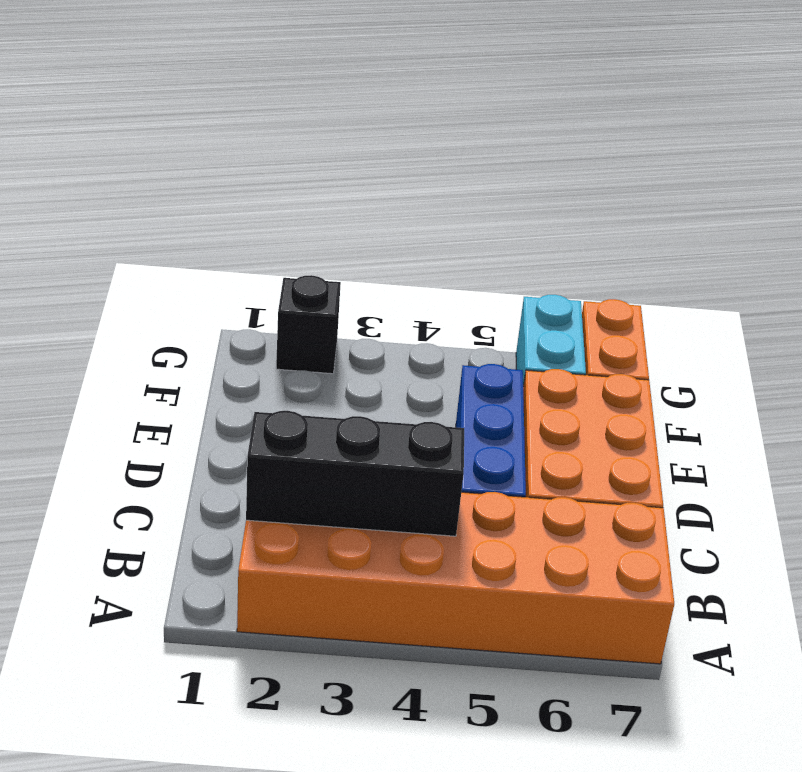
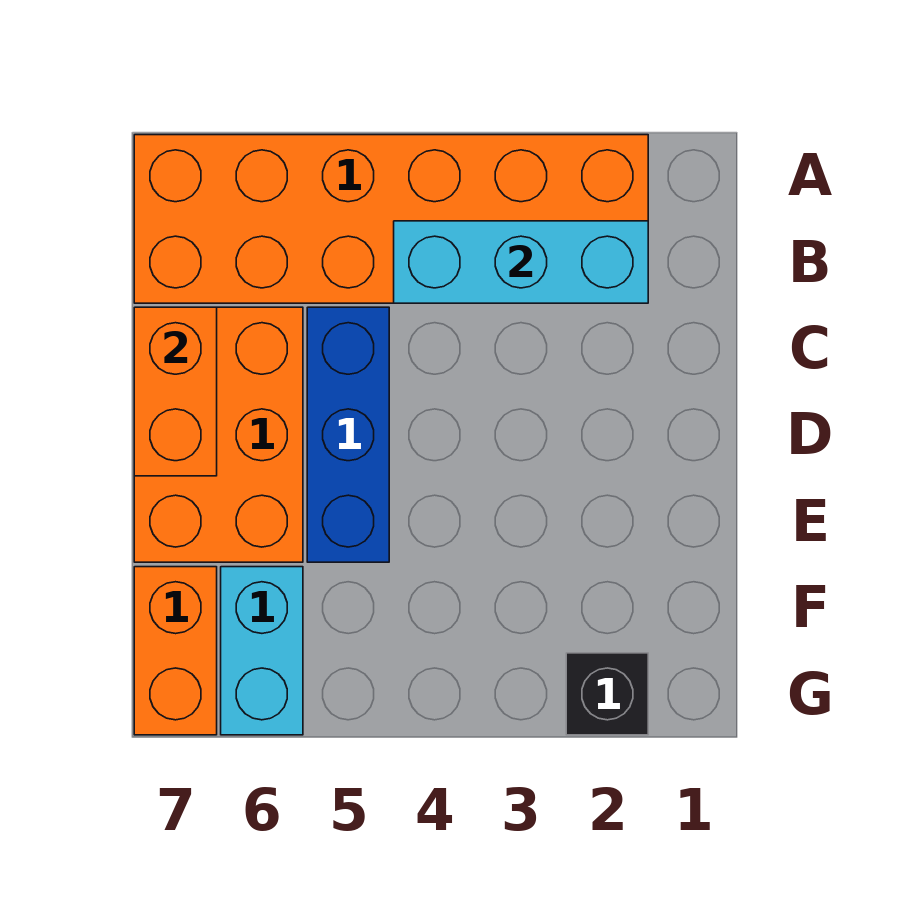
black brick B2:B4 level 2 -> cyan brick B2:B4 level 2
none -> orange brick C7:D7 level 2

